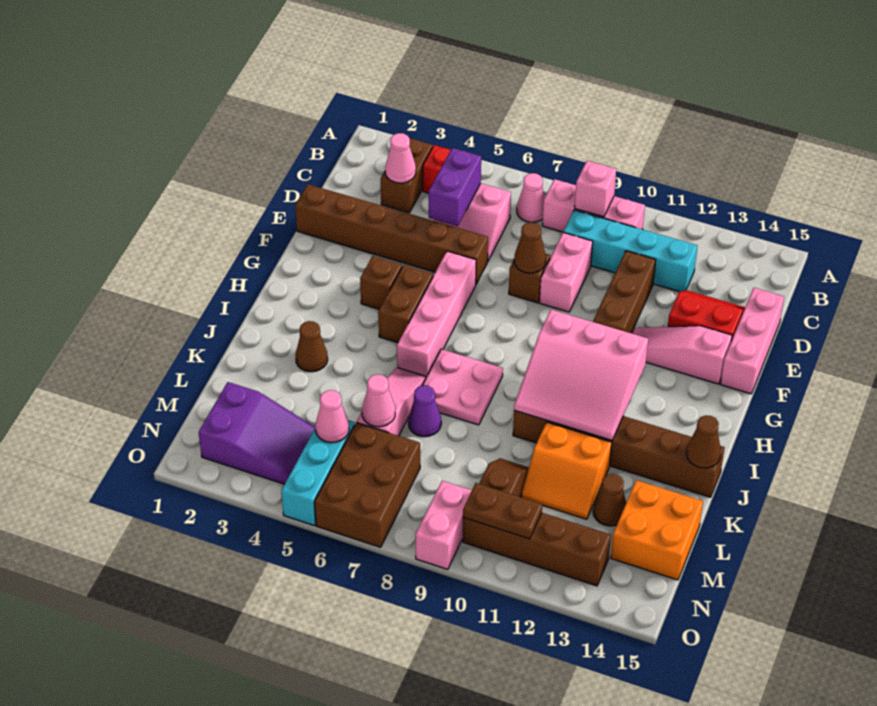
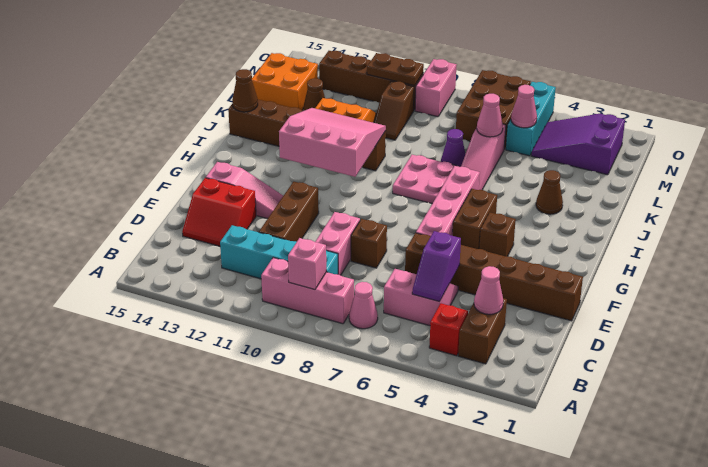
purple brick C5:D5 level 2 -> purple slope C5:D5 level 2 top D
pink brick D15:F15 level 1 -> none
brown cone E8 level 2 -> none

